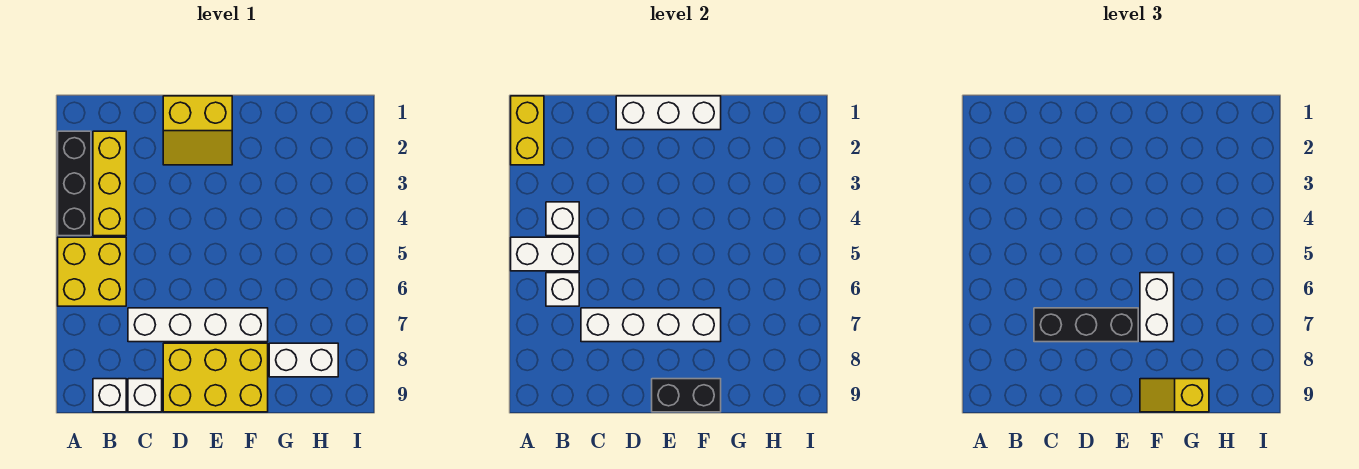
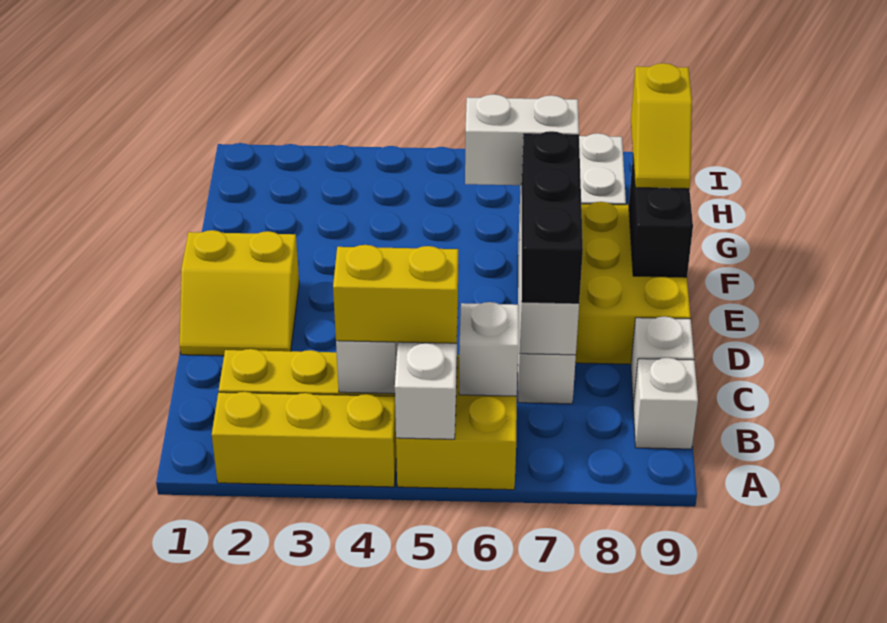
yellow brick A1:A2 level 2 -> yellow brick B4:B5 level 3
black brick A2:A4 level 1 -> yellow brick A2:A4 level 1
yellow slope D1:E2 level 1 top 1 -> yellow slope D1:E2 level 1 top E
white brick D1:F1 level 2 -> none

